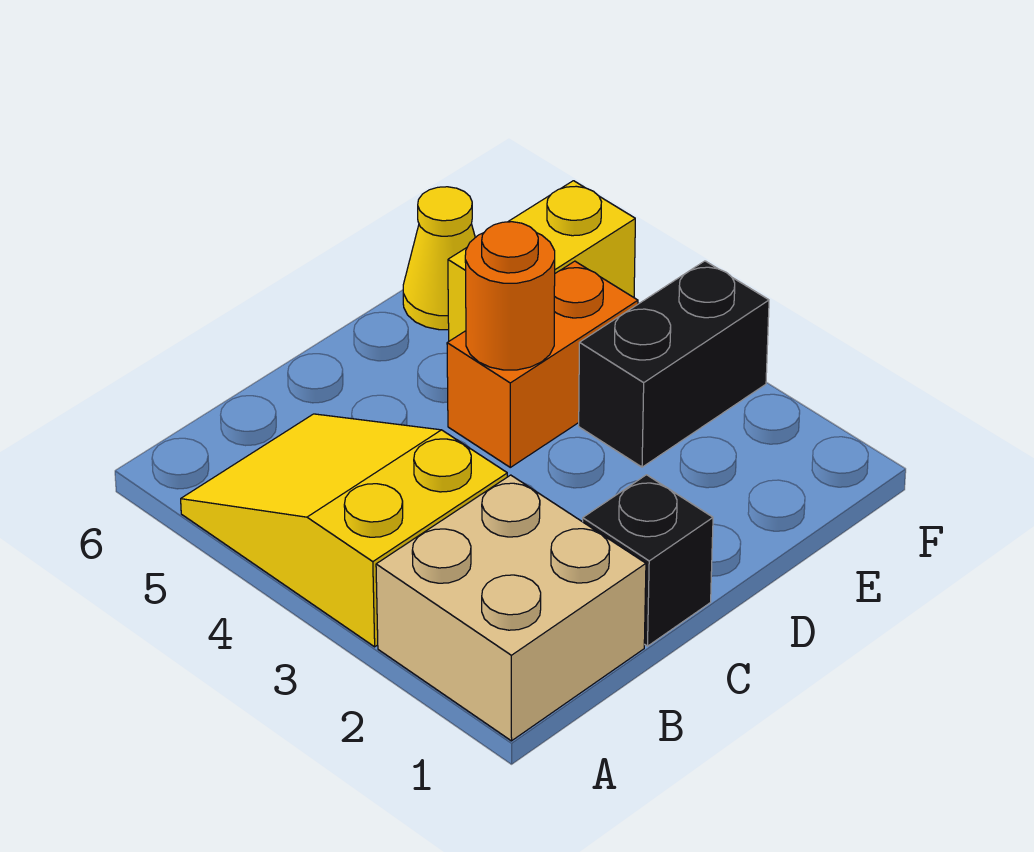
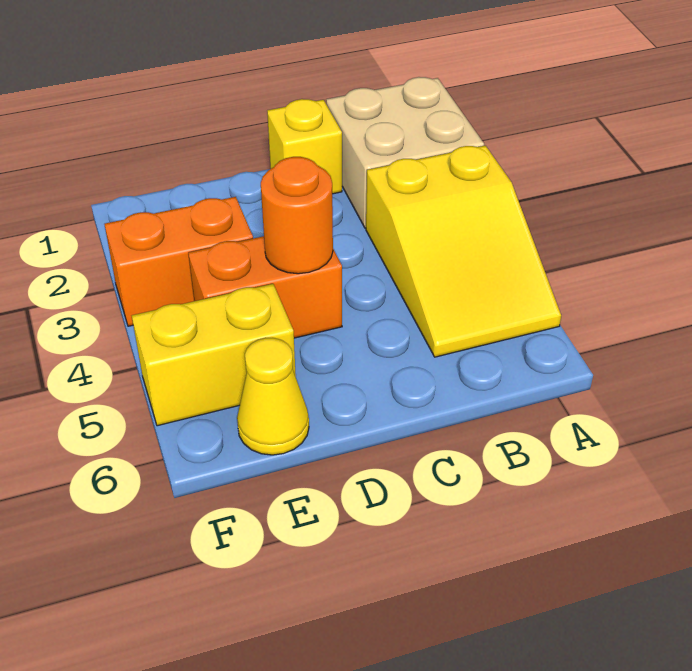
black brick C1 level 1 -> yellow brick C1 level 1
black brick E3:F3 level 1 -> orange brick E3:F3 level 1

